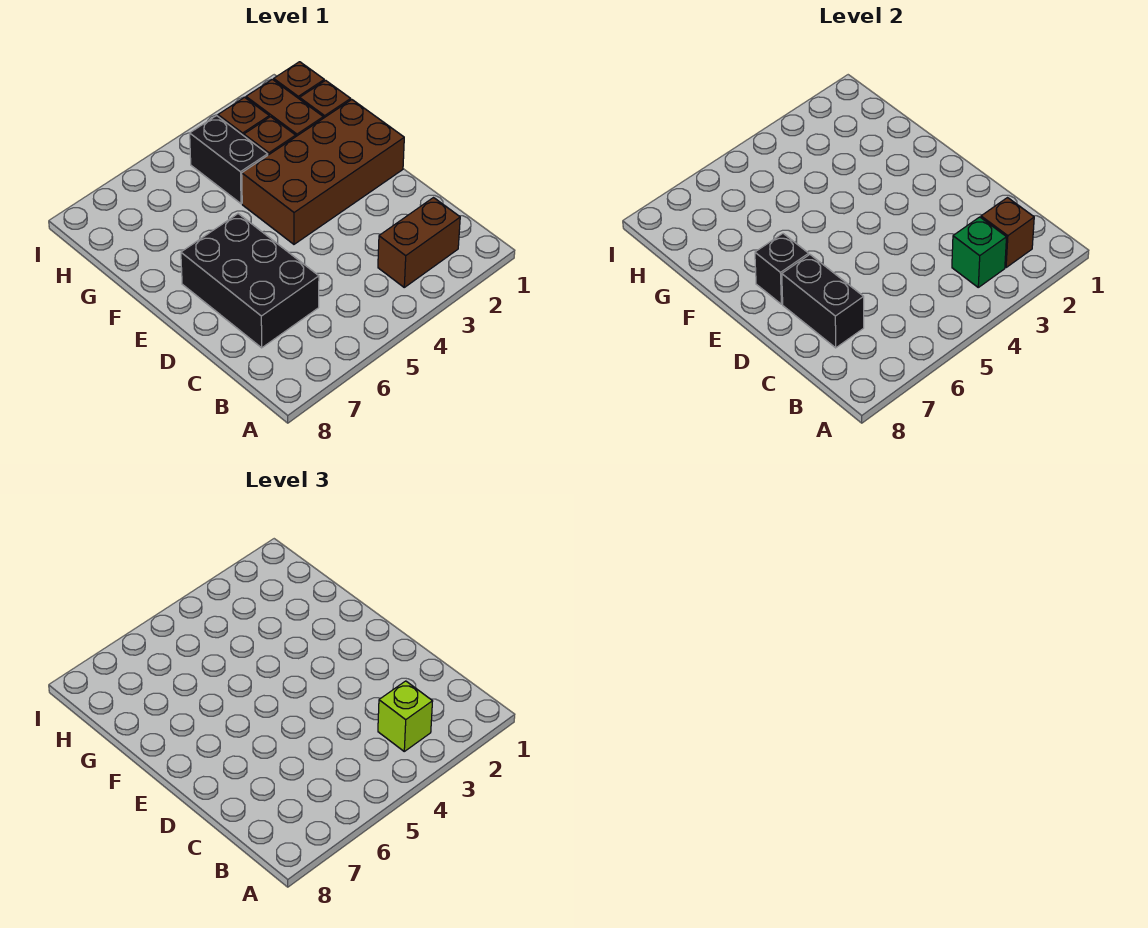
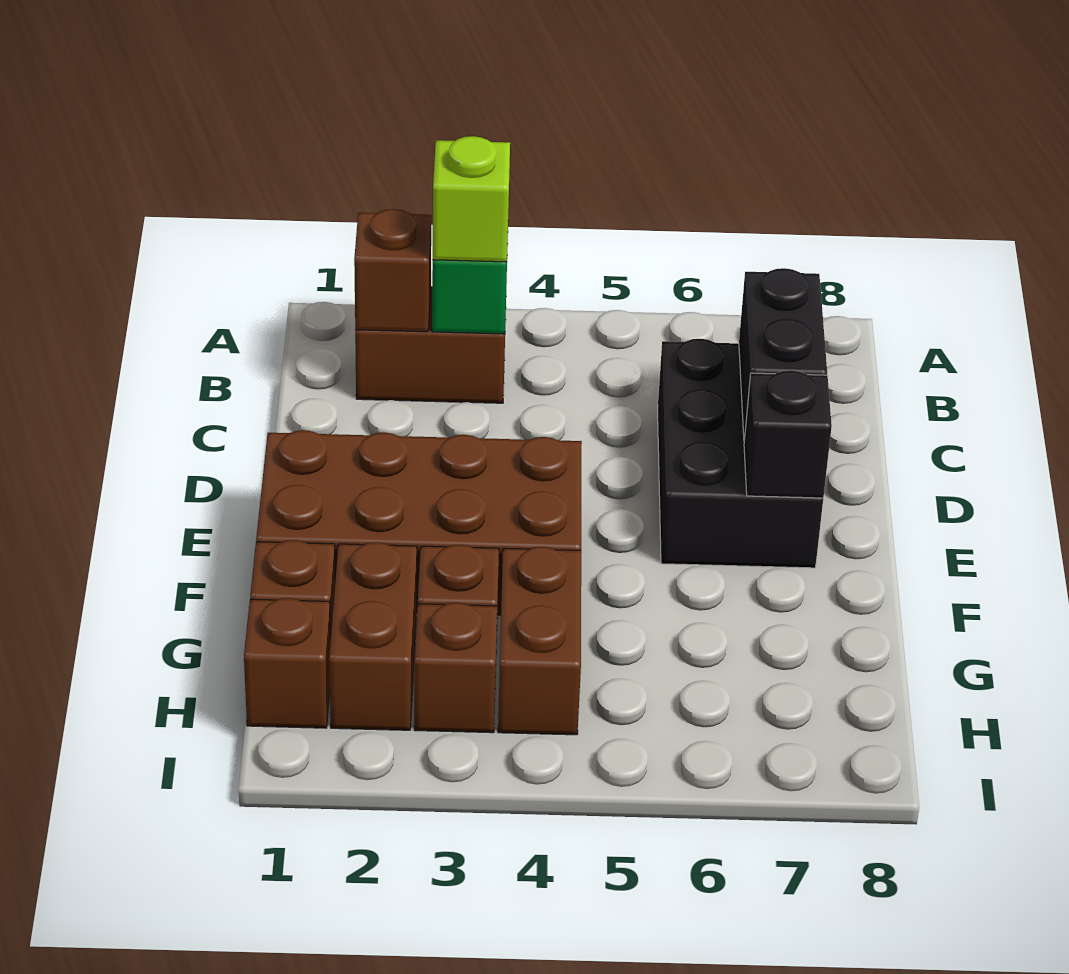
black brick G4:H4 level 1 -> brown brick G4:H4 level 1

